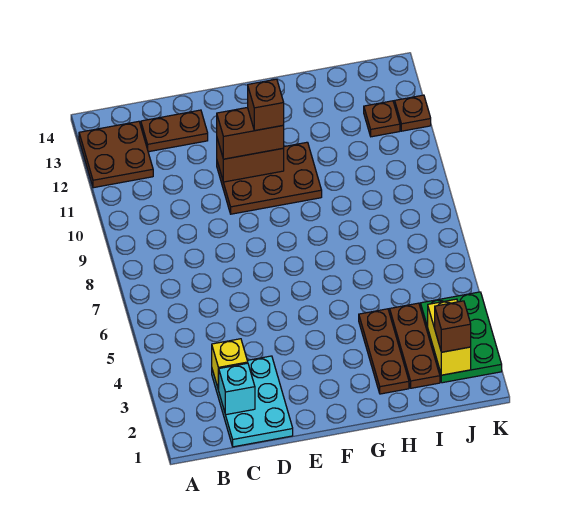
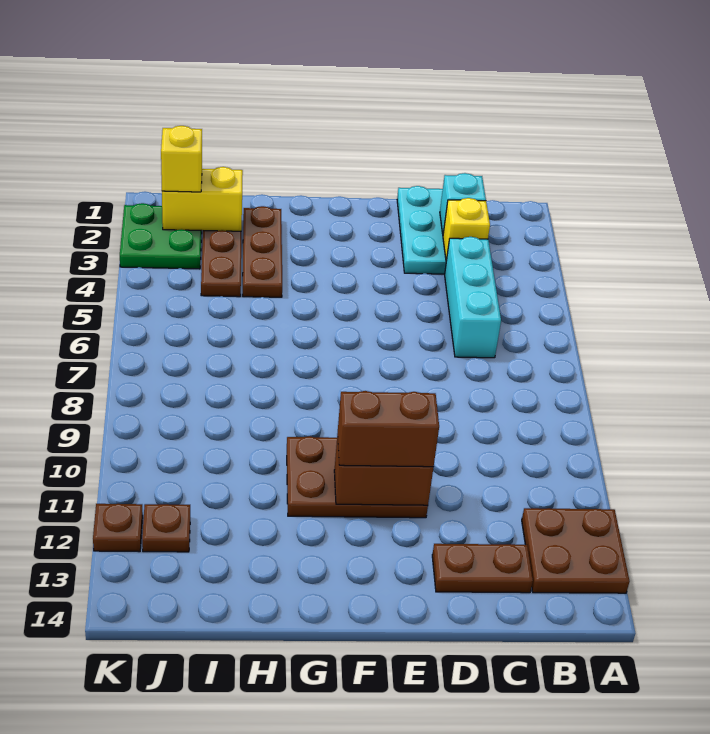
none -> cyan brick C4:C6 level 1
brown brick F11 level 4 -> none
green plate J2:K4 level 1 -> green plate J2:K3 level 1
yellow brick J2:J3 level 2 -> yellow brick I2:J2 level 2
brown brick J2 level 3 -> yellow brick J2 level 3

